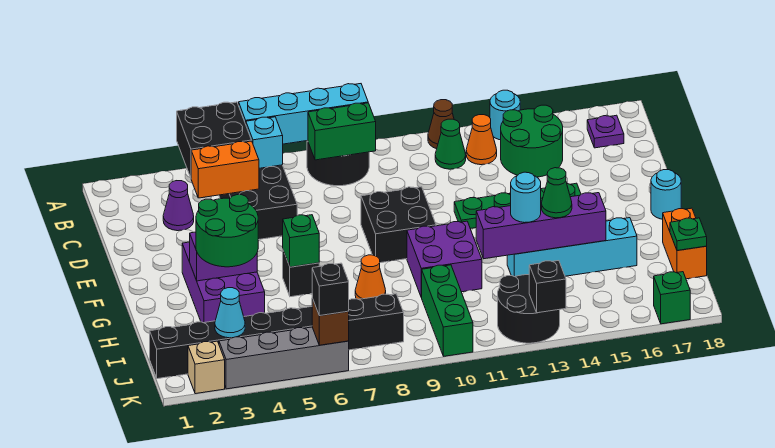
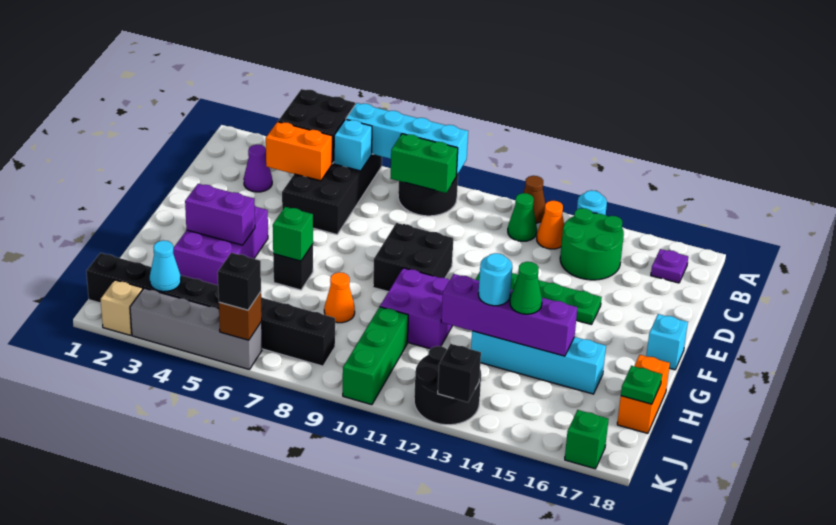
cyan round brick F18 level 1 -> cyan brick F18 level 1
green round brick G3:H4 level 3 -> none

